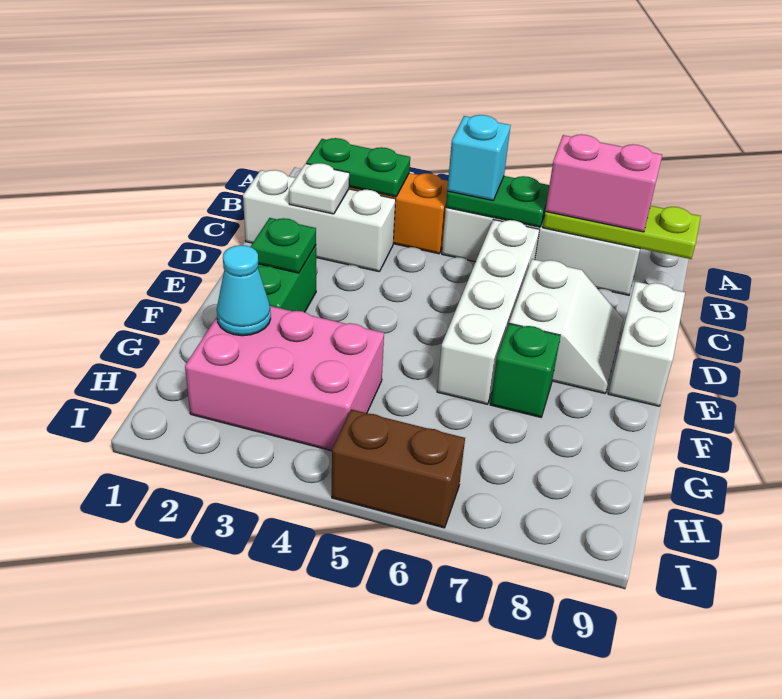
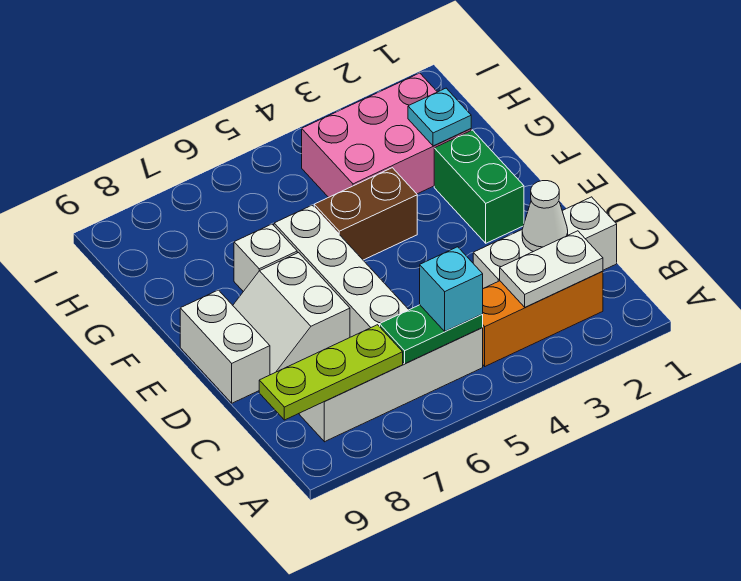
green plate B2:B3 level 2 -> white plate B2:B3 level 2
pink brick B7:B8 level 3 -> none
white plate C2 level 2 -> white cone C2 level 2
green plate E2 level 2 -> none
green brick F7 level 1 -> white brick F7 level 1
cyan cone G2 level 2 -> cyan plate G2 level 2
brown brick I5:I6 level 1 -> brown brick F4:F5 level 1

